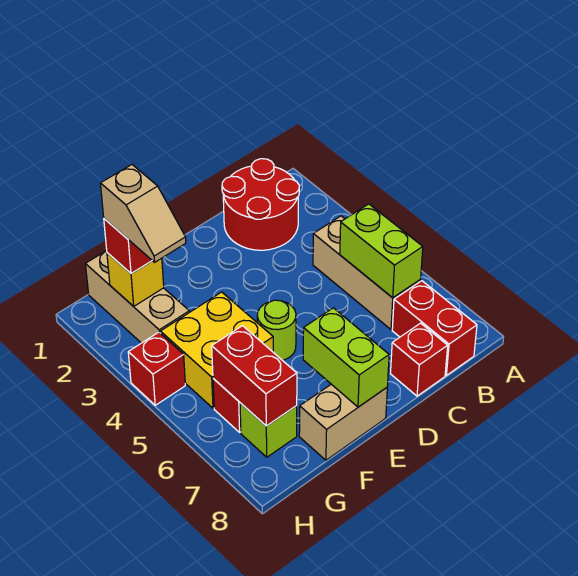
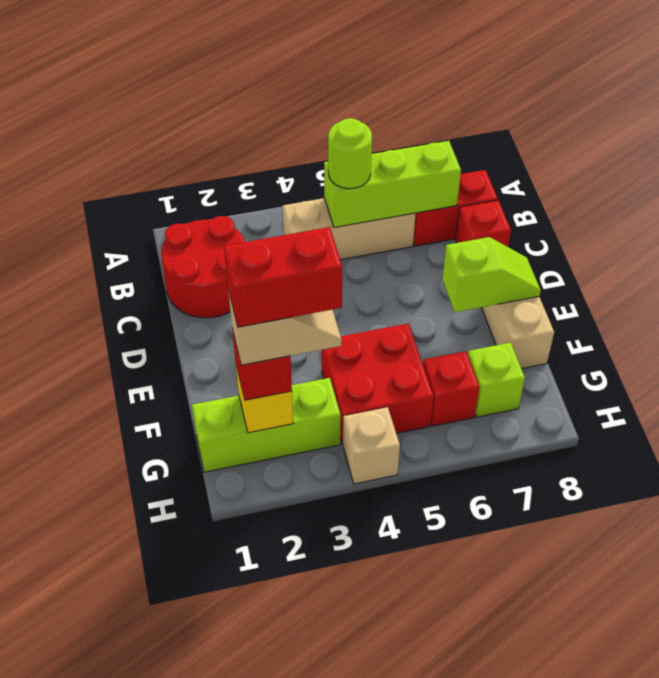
lime brick B5:B6 level 2 -> lime brick B5:B7 level 2
lime round brick E5 level 1 -> lime round brick B5 level 3
lime brick E7:E8 level 2 -> lime slope E7:E8 level 2 top 7
yellow brick F4:G5 level 1 -> red brick F4:G5 level 1
tan brick G1:G3 level 1 -> lime brick G1:G3 level 1
red brick G6:G7 level 2 -> red brick G2:G3 level 5
red brick H4 level 1 -> tan brick H4 level 1

